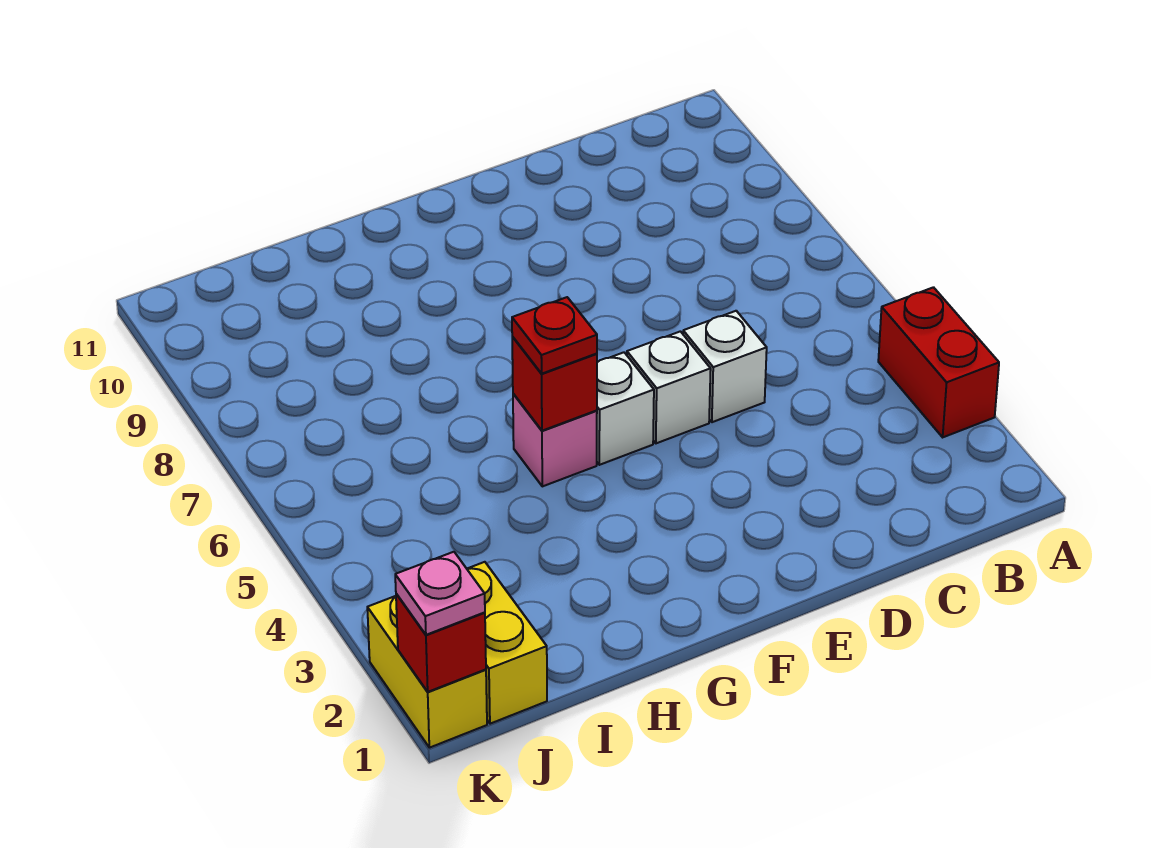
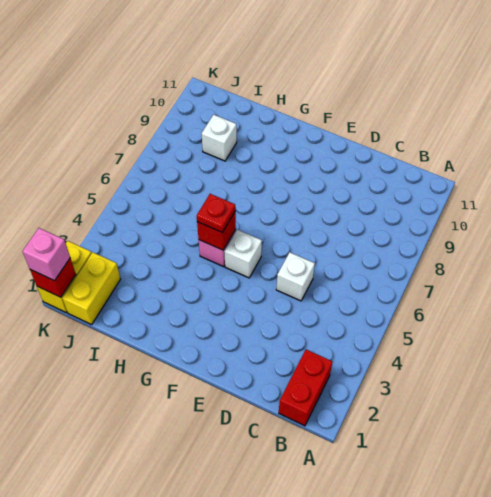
red brick A3:A4 level 1 -> red brick B1:B2 level 1
white brick E5 level 1 -> white brick I9 level 1
pink plate K1 level 3 -> pink brick K1 level 3

